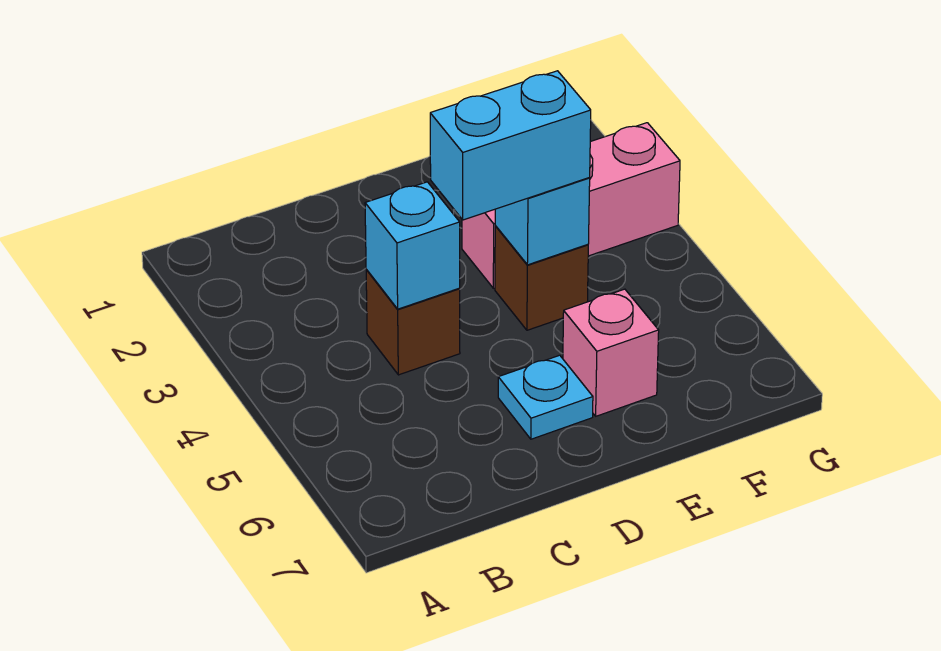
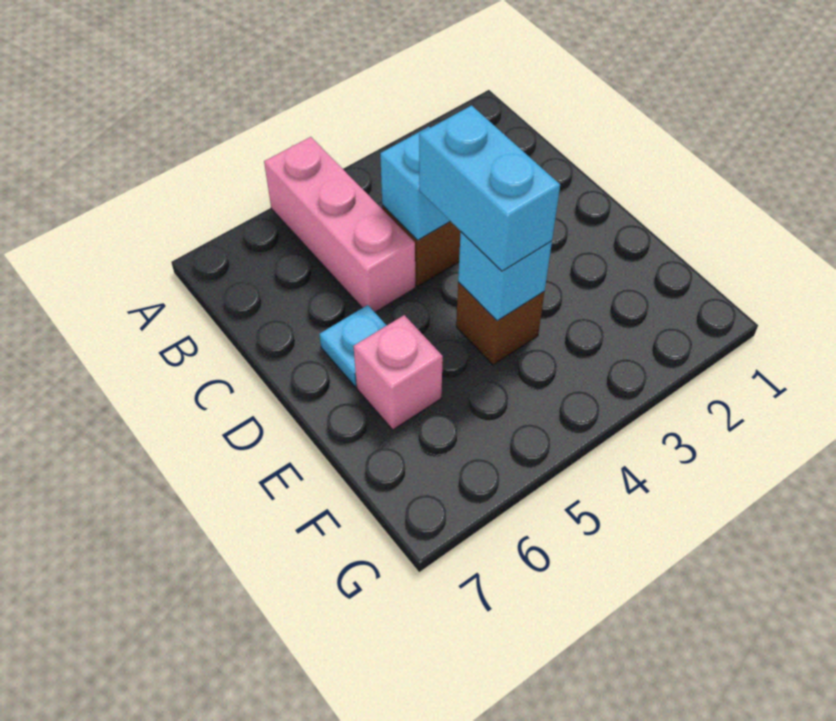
pink brick E3:G3 level 1 -> pink brick A5:C5 level 1

